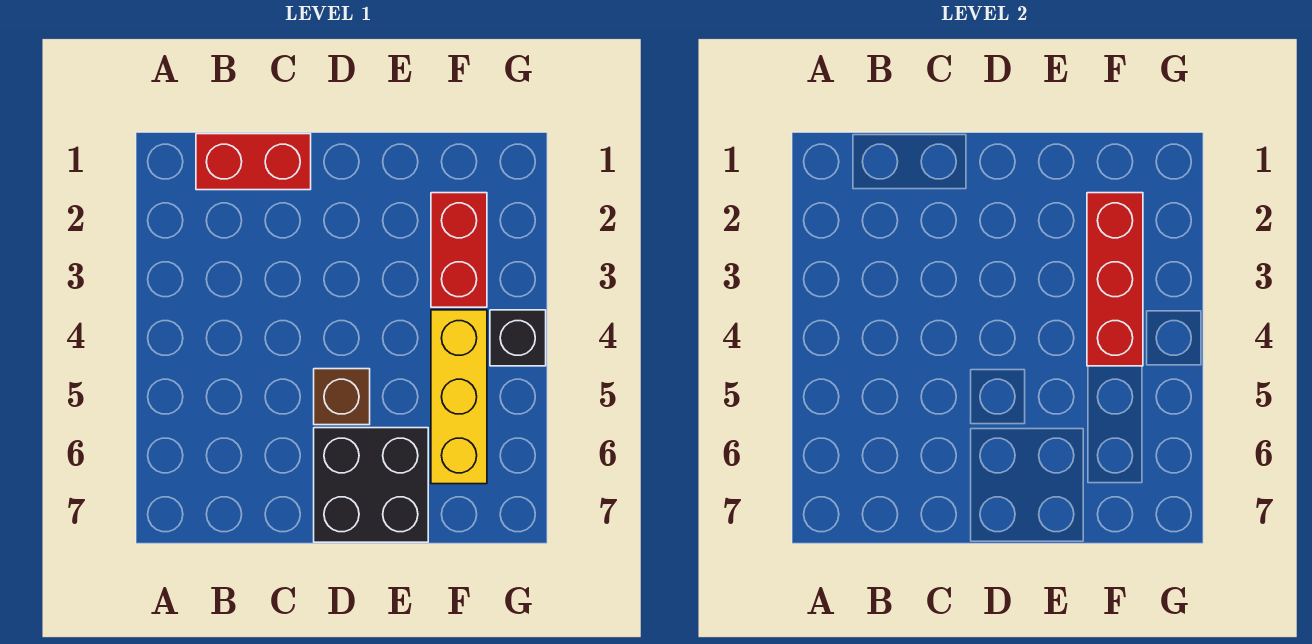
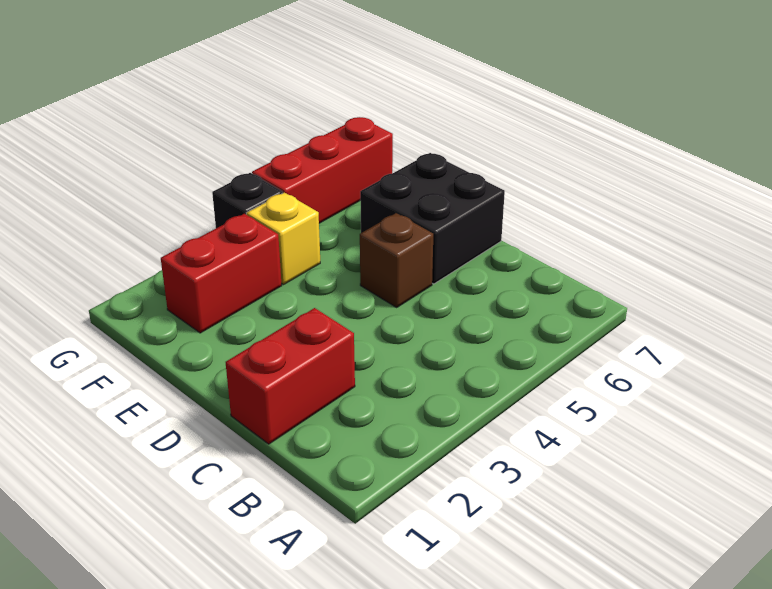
red brick B1:C1 level 1 -> red brick C1:C2 level 1
red brick F2:F4 level 2 -> red brick G5:G7 level 1
yellow brick F4:F6 level 1 -> yellow brick F4 level 1

